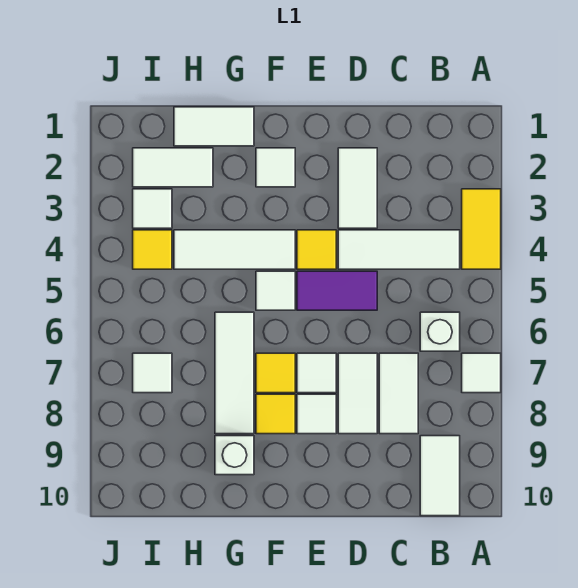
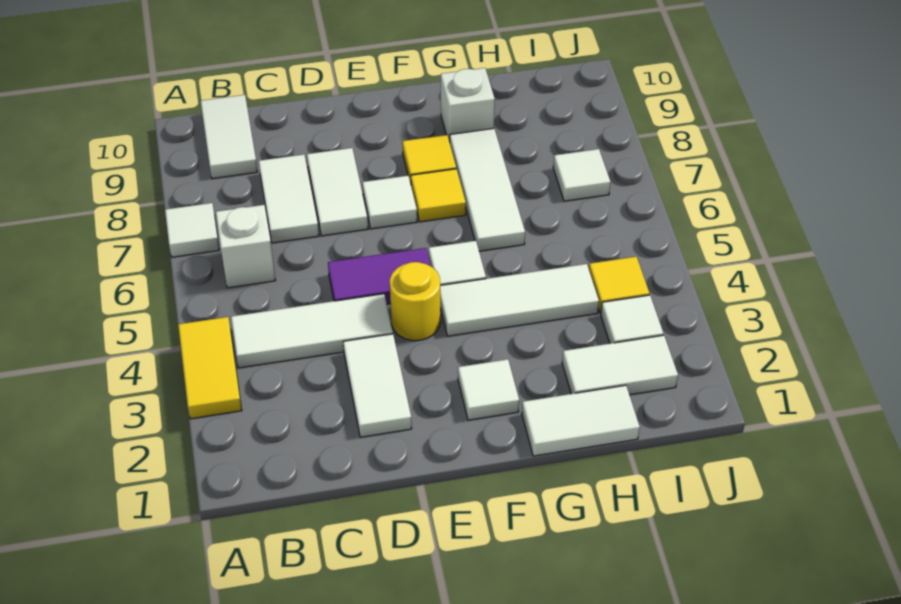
yellow tile E4 level 1 -> yellow round brick E4 level 1
white tile E8 level 1 -> none

